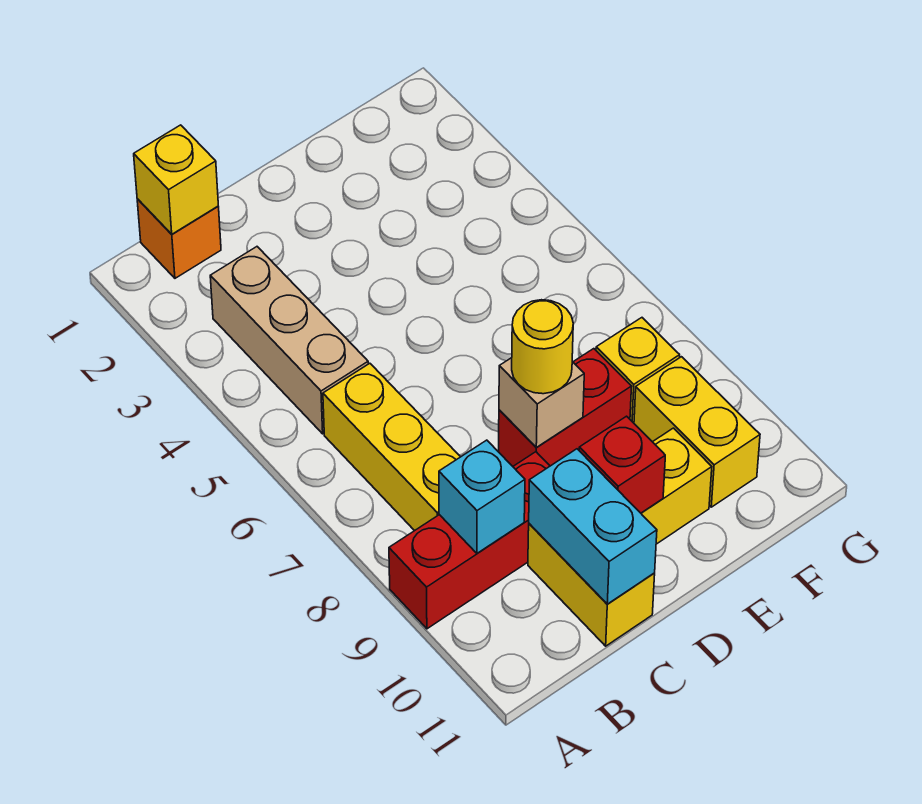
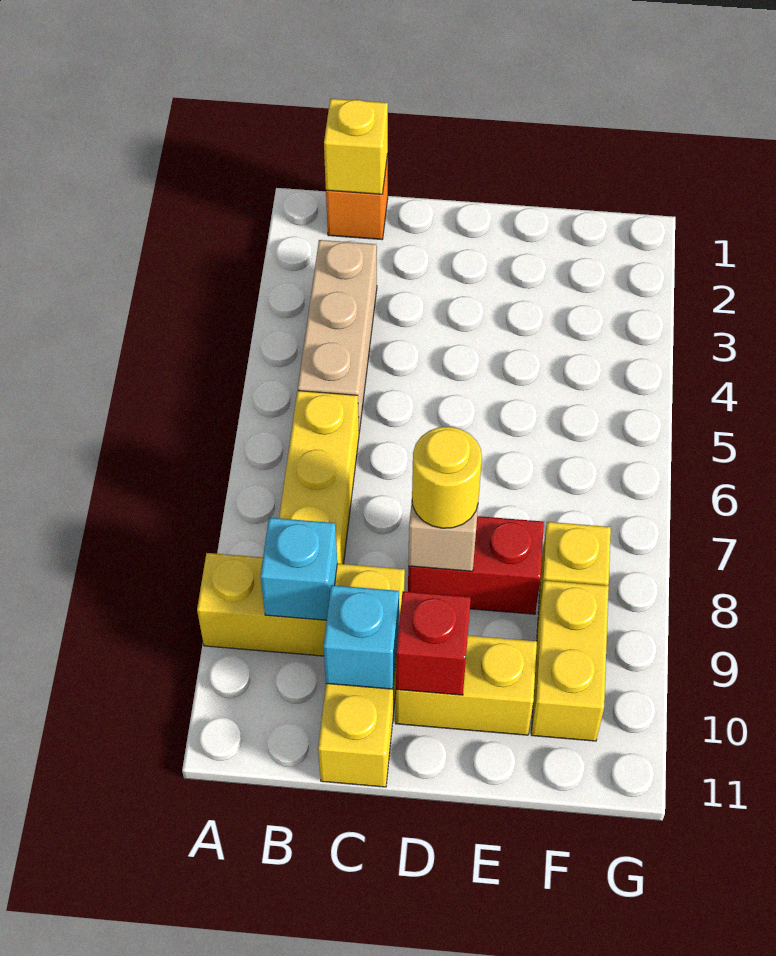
red brick A9:C9 level 1 -> yellow brick A9:C9 level 1
cyan brick C10:C11 level 2 -> cyan brick C10 level 2

